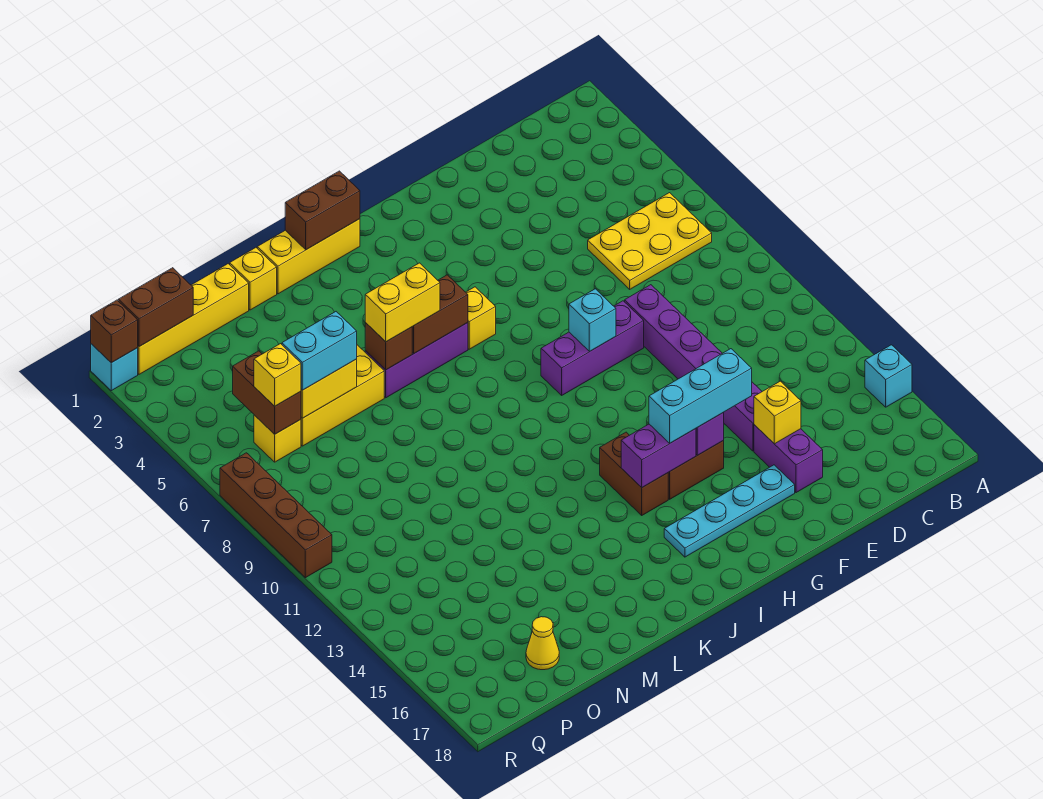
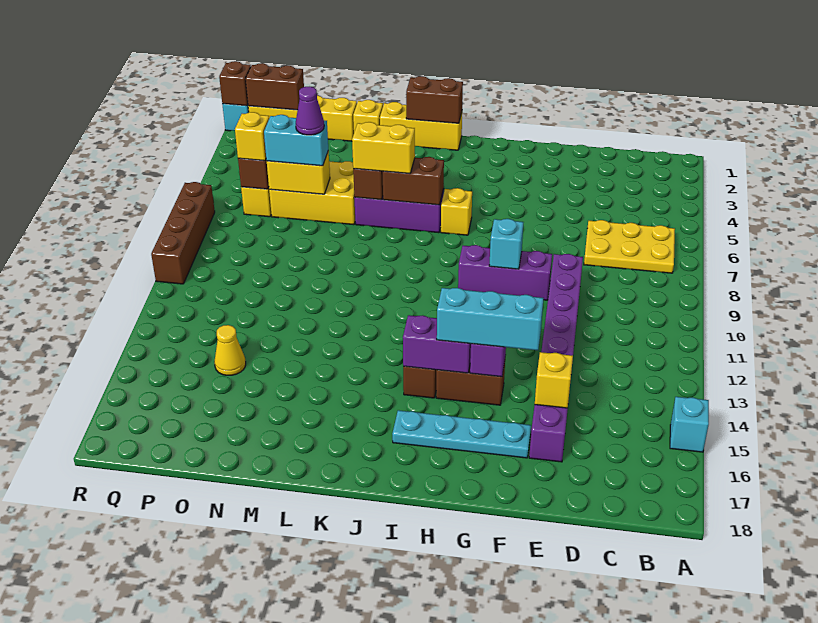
none -> purple cone N6 level 4
yellow cone O17 level 1 -> yellow cone O14 level 1

